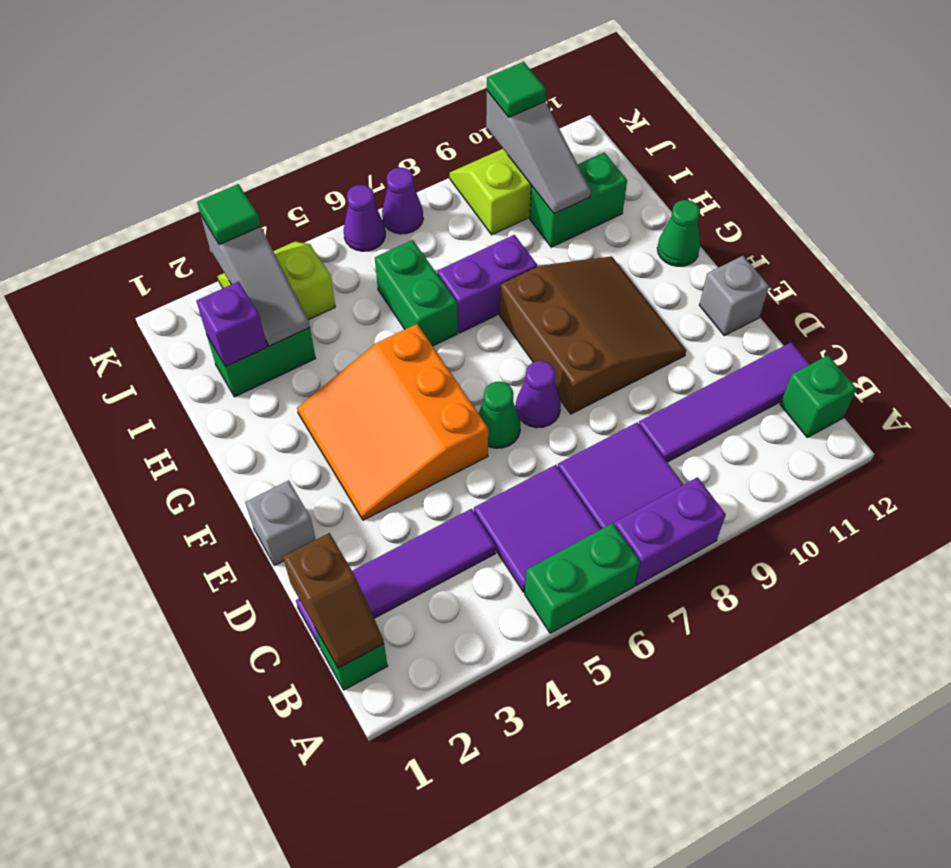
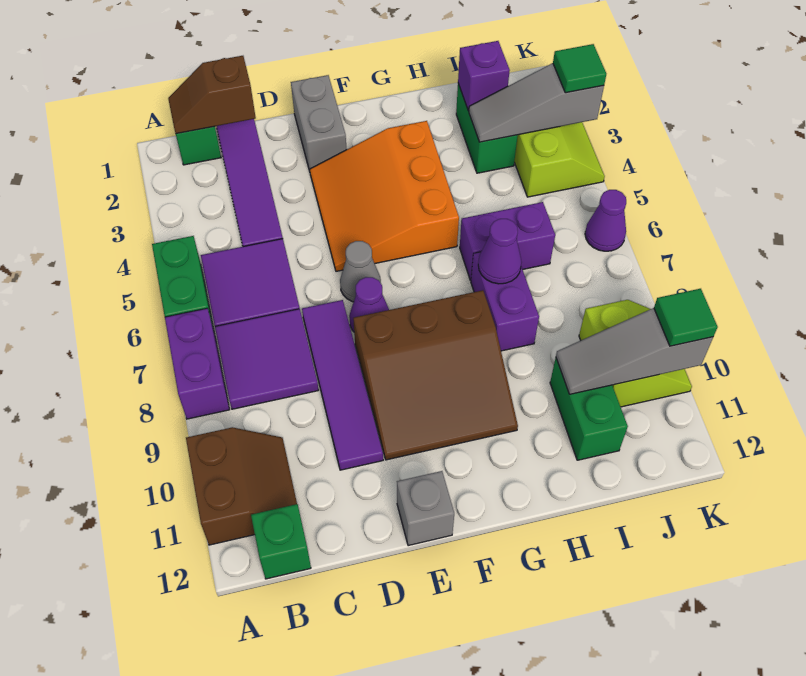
none -> brown slope A10:B11 level 1 top A
purple tile C9:C12 level 1 -> purple tile D7:D10 level 1
grey brick E1 level 1 -> grey brick E1:E2 level 1
orange slope E3:G5 level 1 top 5 -> orange slope E3:G5 level 1 top G
green cone E6 level 1 -> grey cone E6 level 1
green cone G12 level 1 -> none
green brick H6:I6 level 1 -> purple brick H6:I6 level 1
purple cone K7 level 1 -> purple cone H7 level 2

